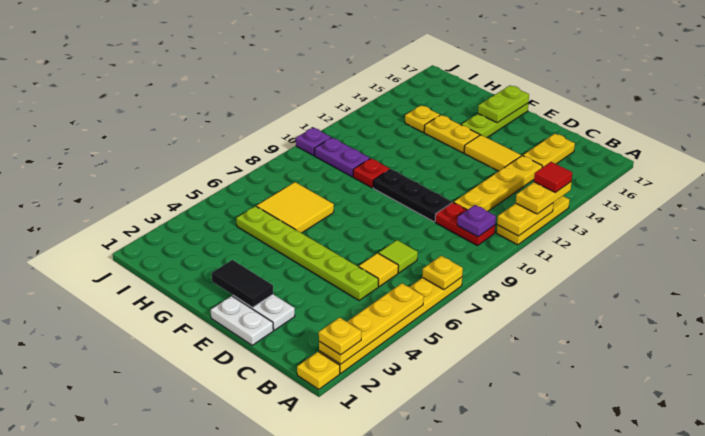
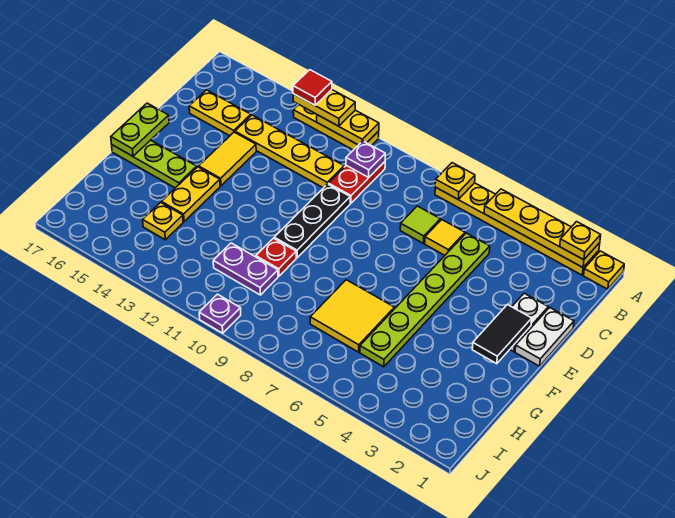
lime plate F16:F17 level 2 -> lime plate E17:F17 level 2
purple plate H10:I10 level 1 -> purple plate H10:H11 level 1

